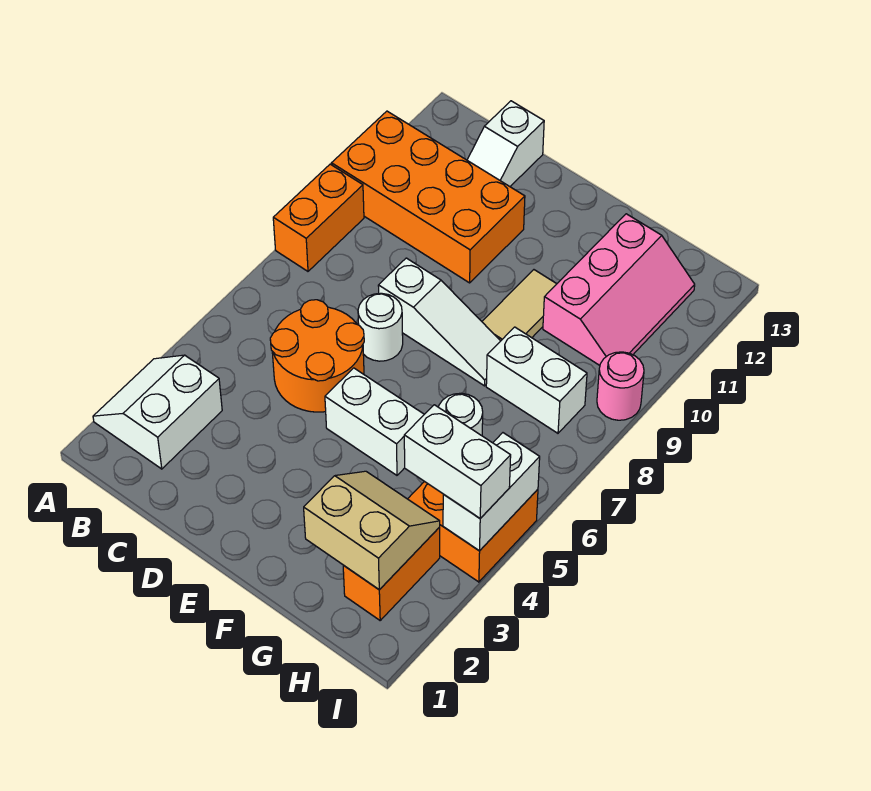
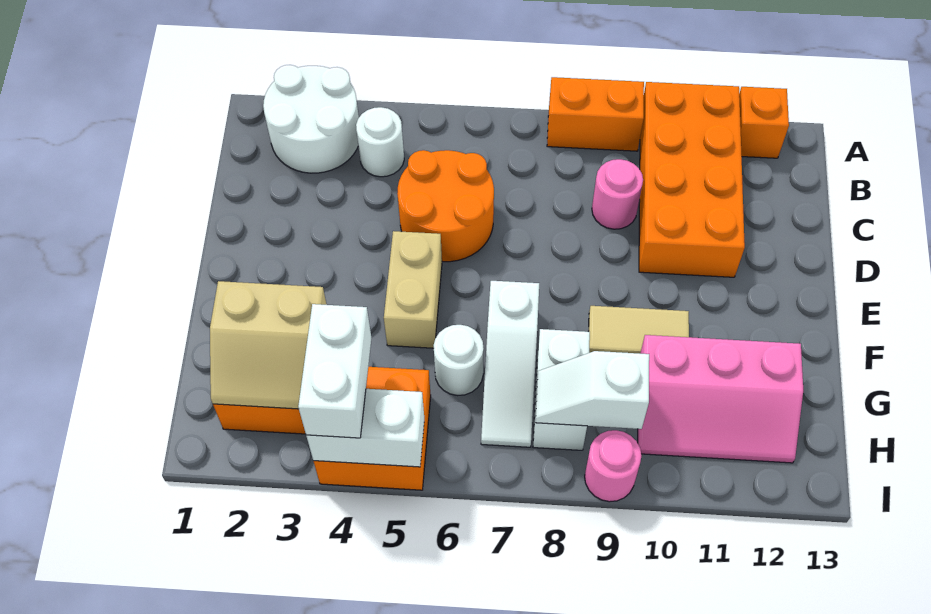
white slope A2:B3 level 1 top B -> white round brick A2:B3 level 1
none -> orange brick A12 level 1
none -> pink round brick C9 level 1
white slope C12:C13 level 1 top 13 -> white slope H8:H9 level 2 top 9
white round brick D7 level 1 -> white round brick B4 level 1
white slope D8:F8 level 1 top D -> white slope F7:H7 level 1 top F
white brick E5:F5 level 1 -> tan brick E5:F5 level 1
tan slope G2:H3 level 2 top 2 -> tan slope G2:H3 level 2 top G

